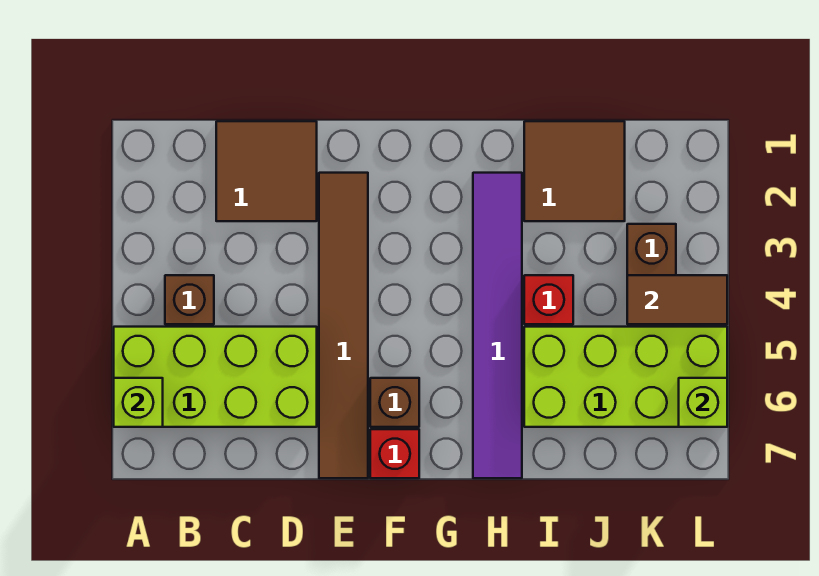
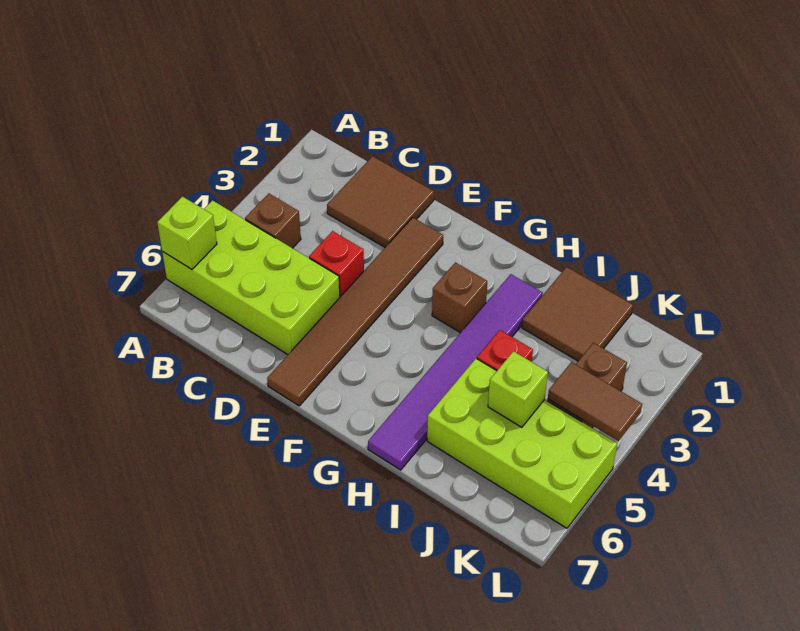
brown brick F6 level 1 -> brown brick G3 level 1
red brick F7 level 1 -> red brick D4 level 1
lime brick L6 level 2 -> lime brick J5 level 2

